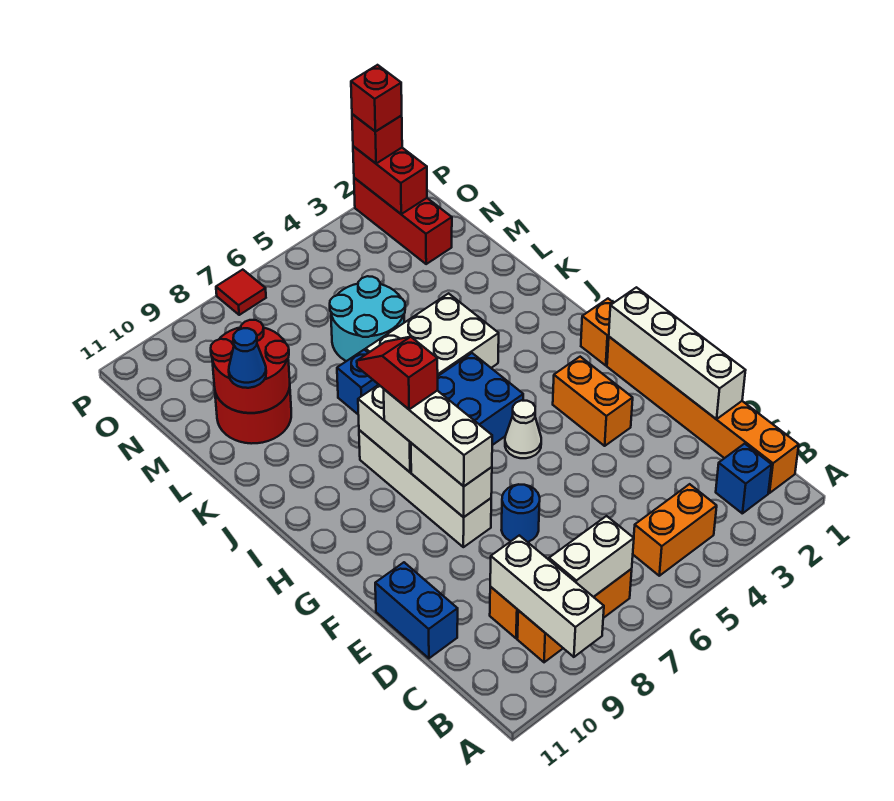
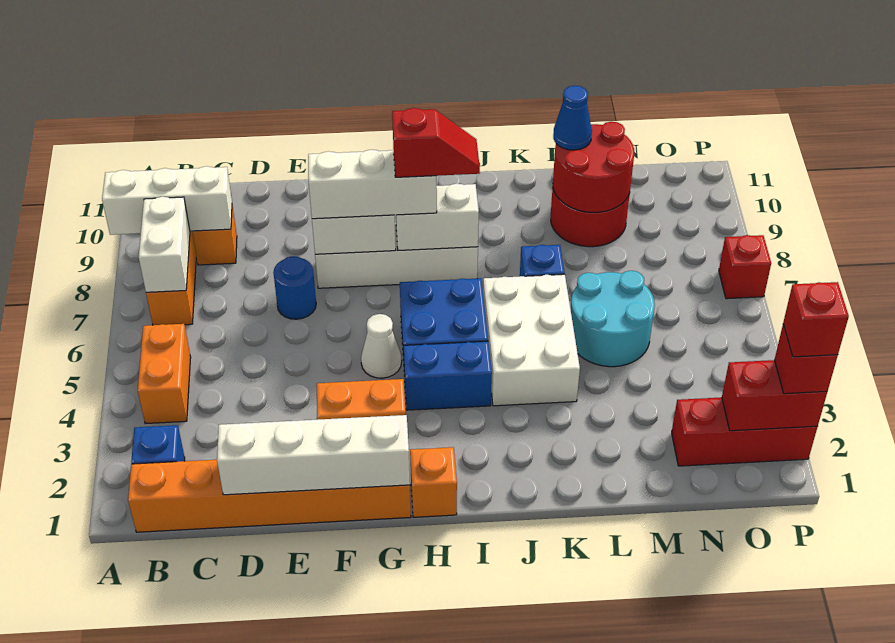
blue brick D11:E11 level 1 -> blue brick H4:I4 level 1
red tile P7 level 1 -> red brick P7 level 1

